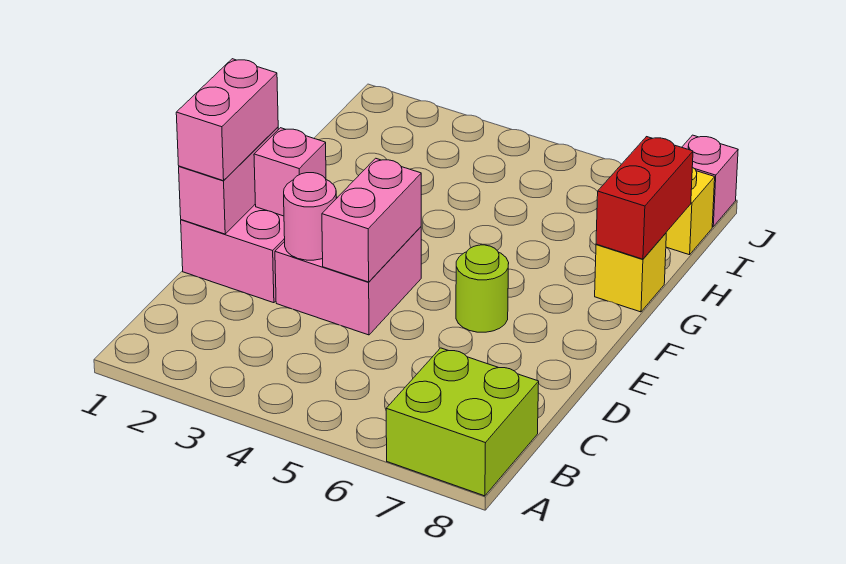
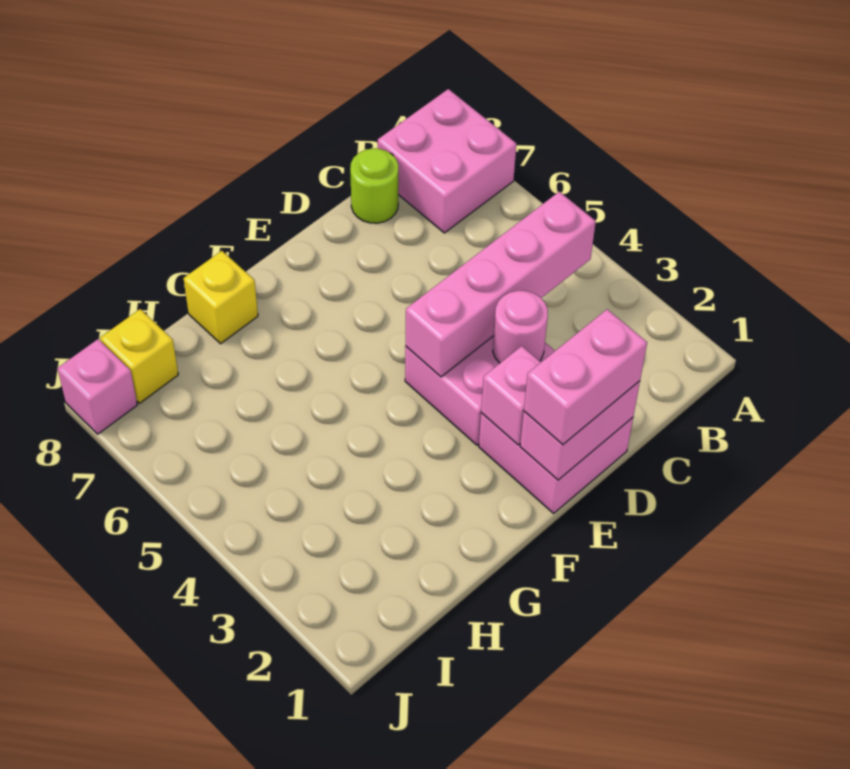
lime brick A7:B8 level 1 -> pink brick A7:B8 level 1
pink brick D4:E4 level 2 -> pink brick B4:E4 level 2
lime round brick E6 level 1 -> lime round brick C8 level 1
red brick G8:H8 level 2 -> none

